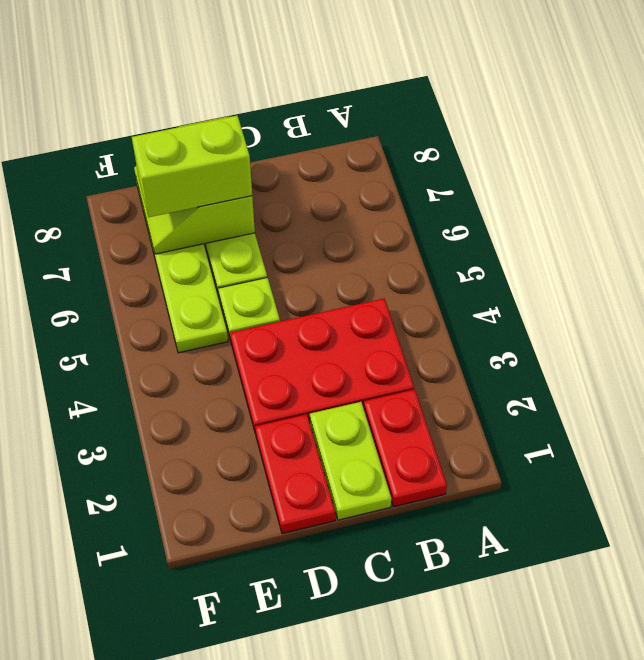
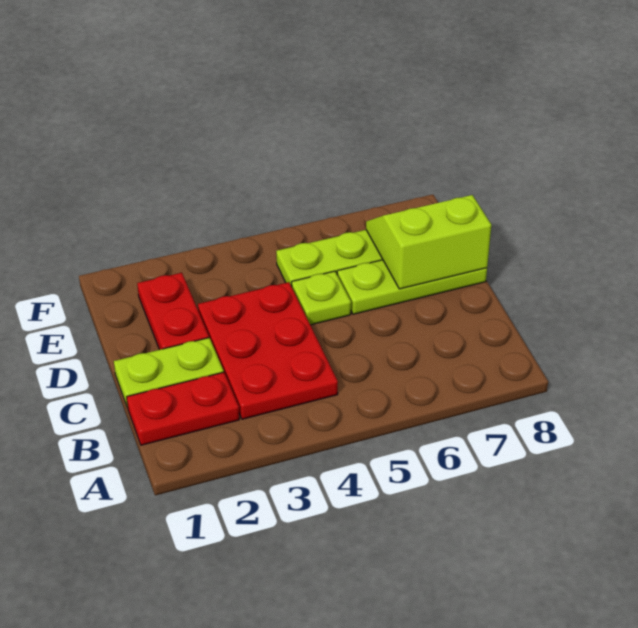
red plate D1:D2 level 1 -> red plate D2:E2 level 1
lime brick D7:E7 level 3 -> none

